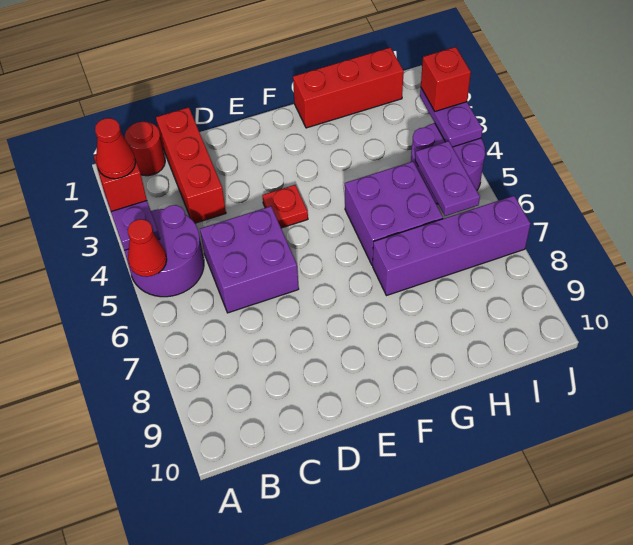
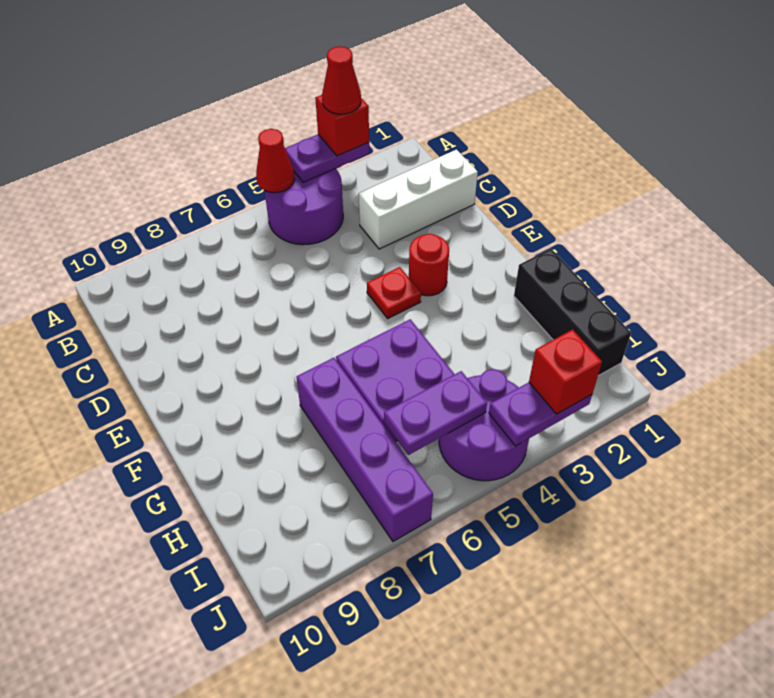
red round brick B1 level 1 -> red round brick E3 level 1
red brick C1:C3 level 1 -> white brick C1:C3 level 1
purple brick C5:D6 level 1 -> none
red brick G1:I1 level 1 -> black brick G1:I1 level 1

